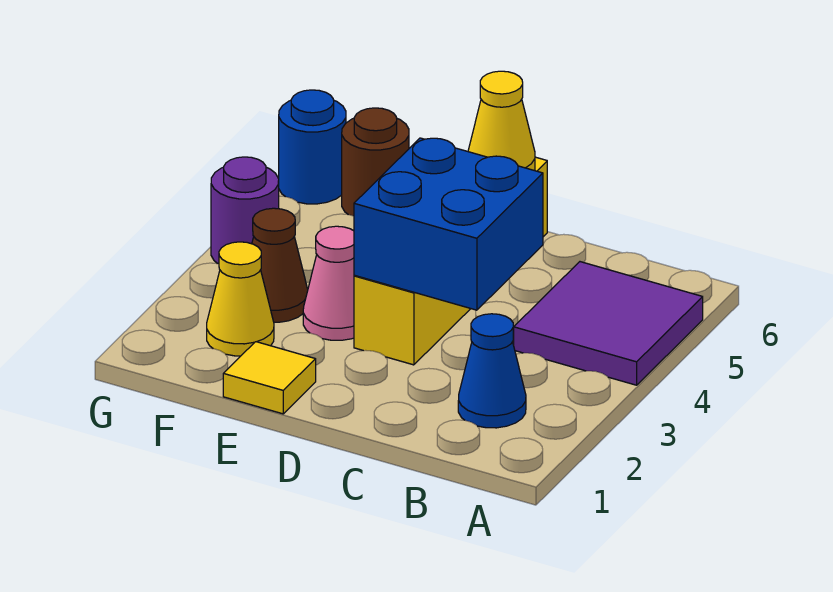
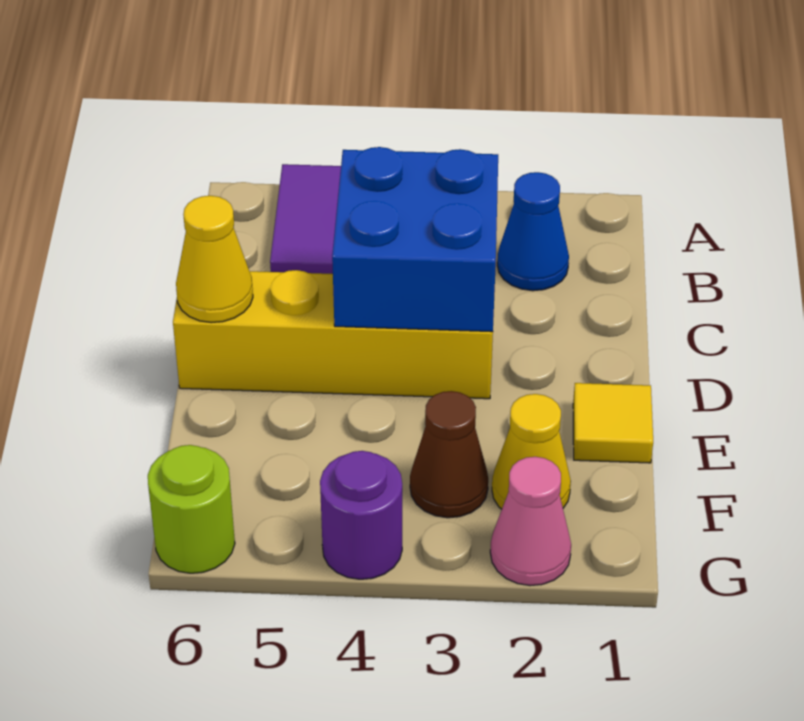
pink cone E3 level 1 -> pink cone G2 level 1
brown round brick F6 level 1 -> none
blue round brick G6 level 1 -> lime round brick G6 level 1

